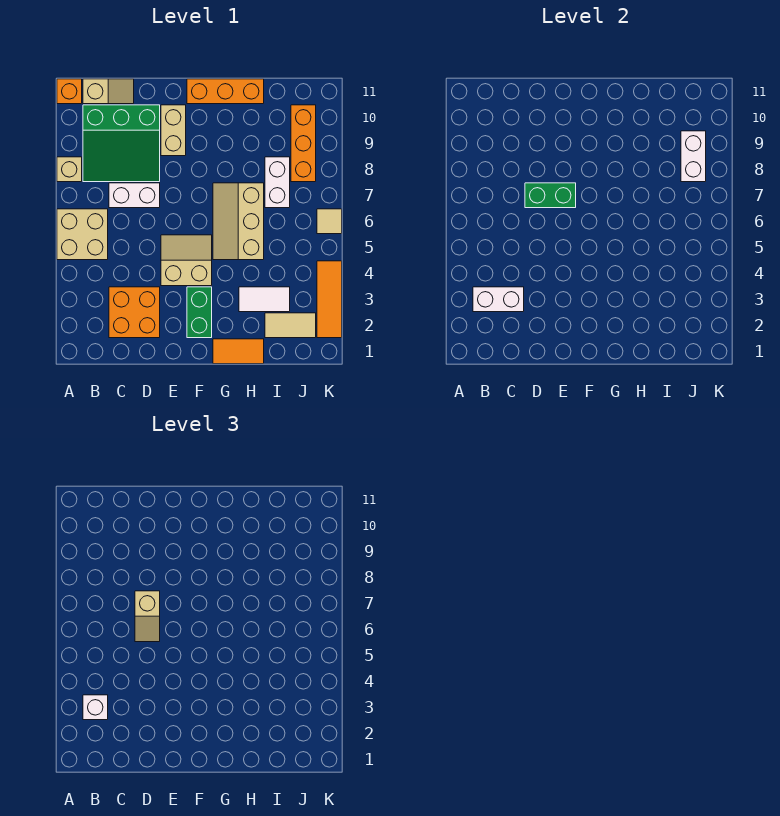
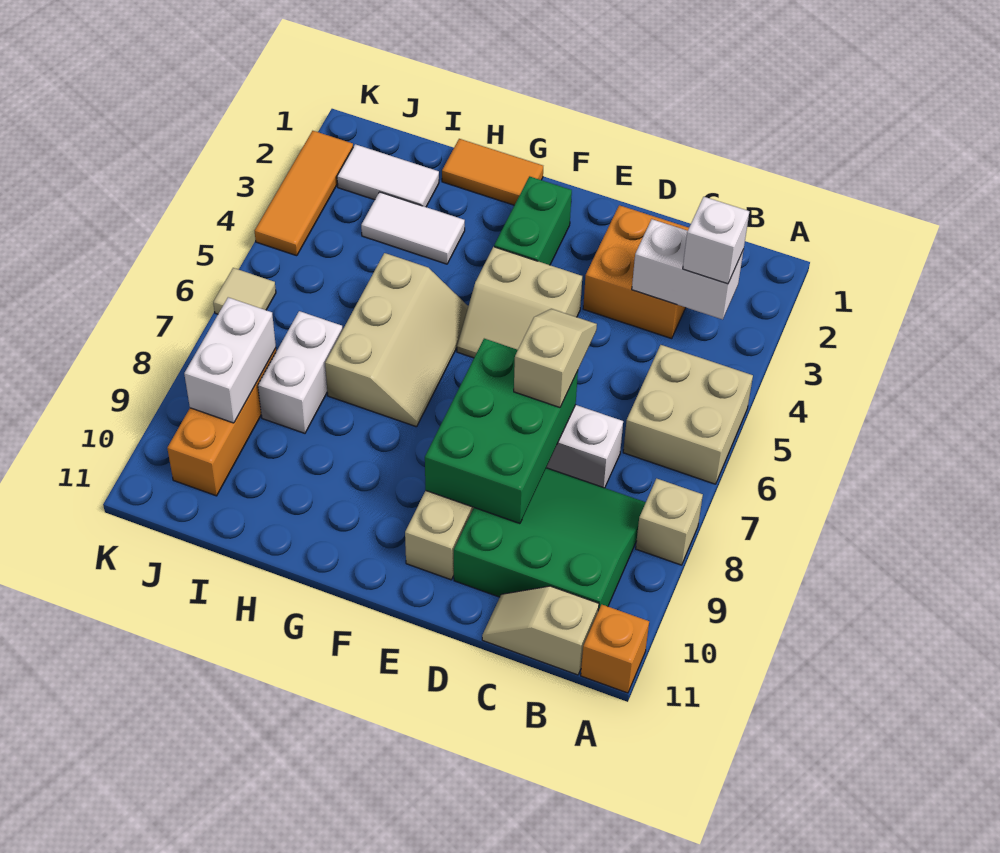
green brick D7:E7 level 2 -> green brick D7:E9 level 2
orange brick F11:H11 level 1 -> none
tan tile I2:J2 level 1 -> white tile I2:J2 level 1

